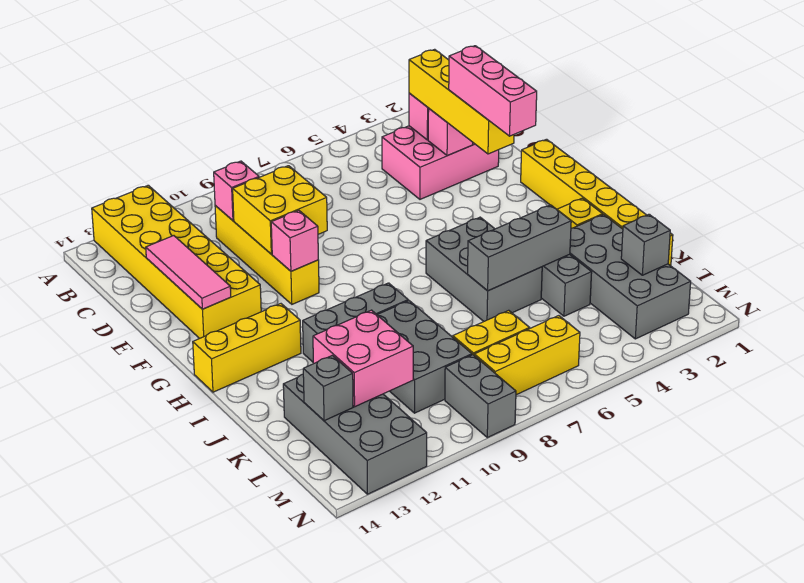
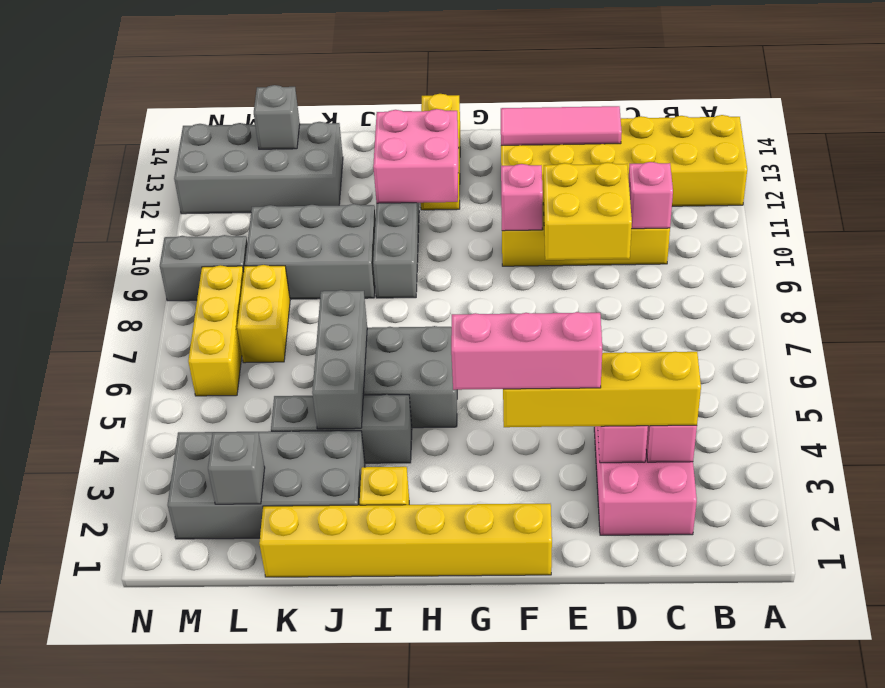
pink brick K11:L12 level 2 -> pink brick H11:I12 level 2

